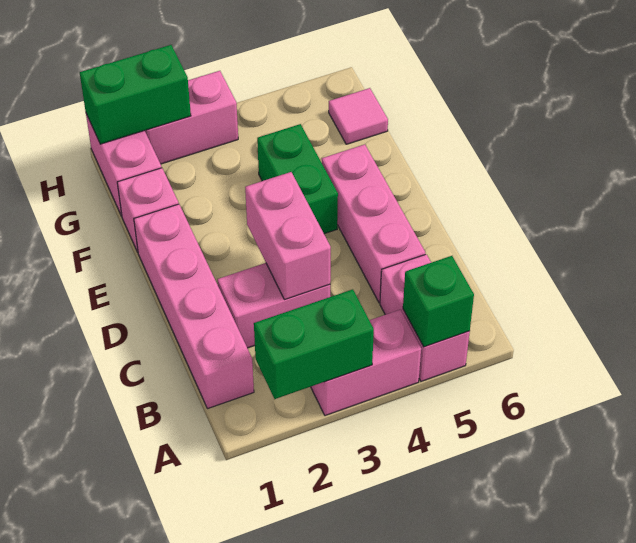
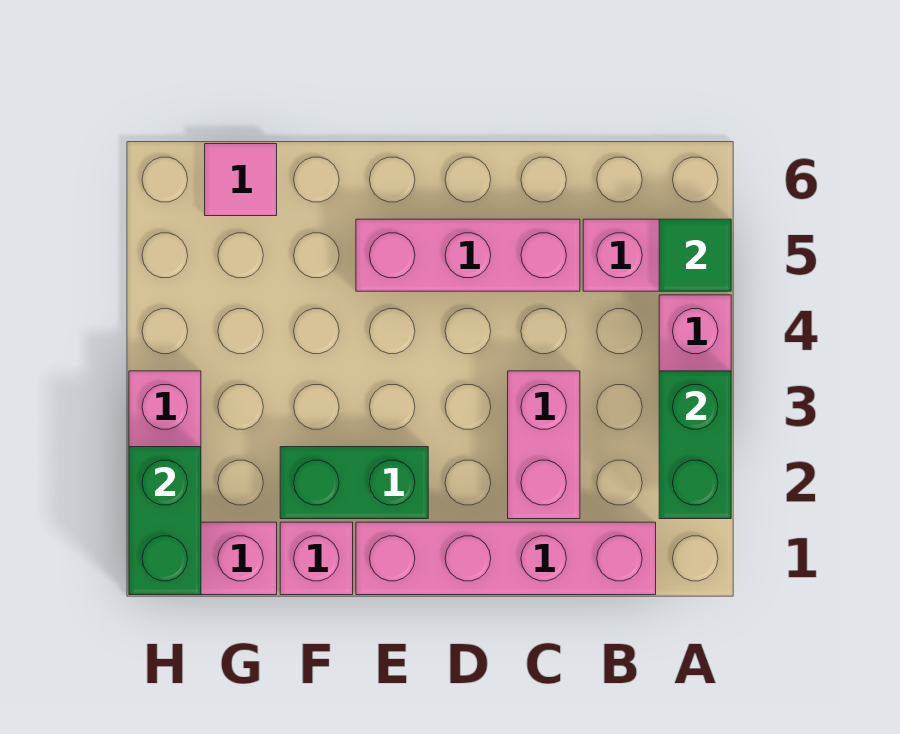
green brick A5 level 2 -> green tile A5 level 2
pink brick C3:D3 level 2 -> none
green brick E4:F4 level 1 -> green brick E2:F2 level 1

